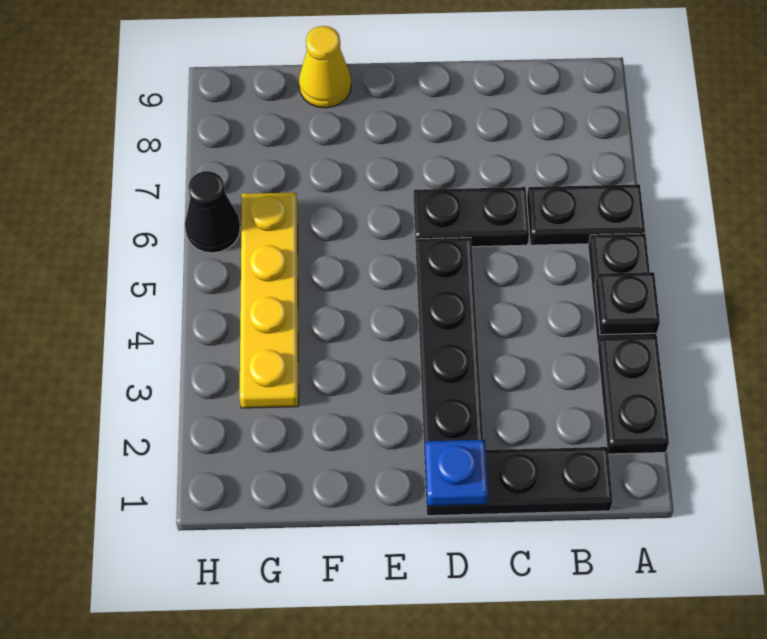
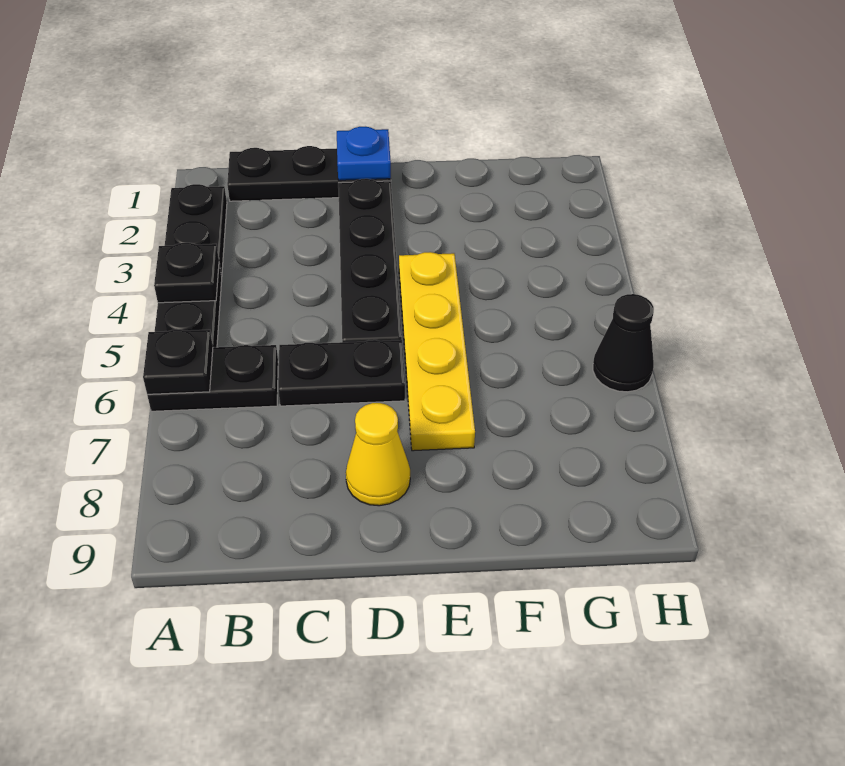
none -> black plate A6 level 2
yellow cone F9 level 1 -> yellow cone D8 level 1
yellow plate G3:G6 level 1 -> yellow plate E4:E7 level 1

